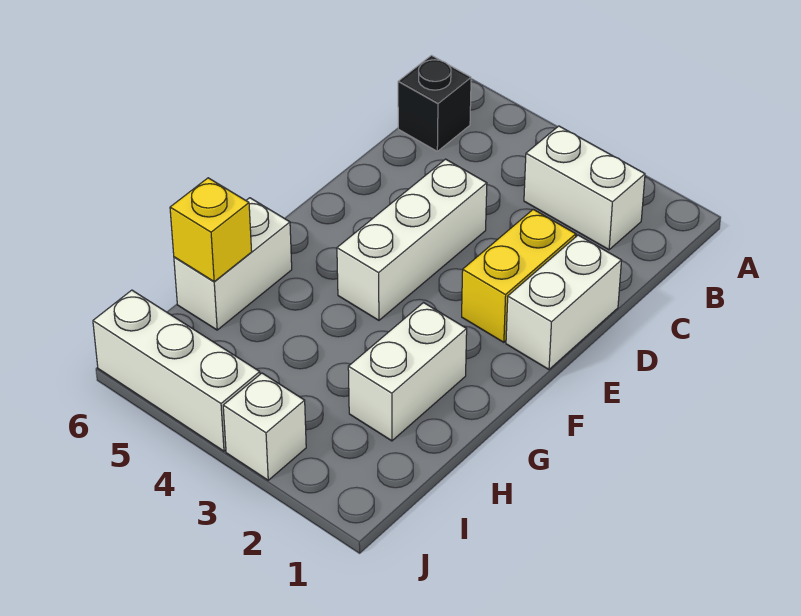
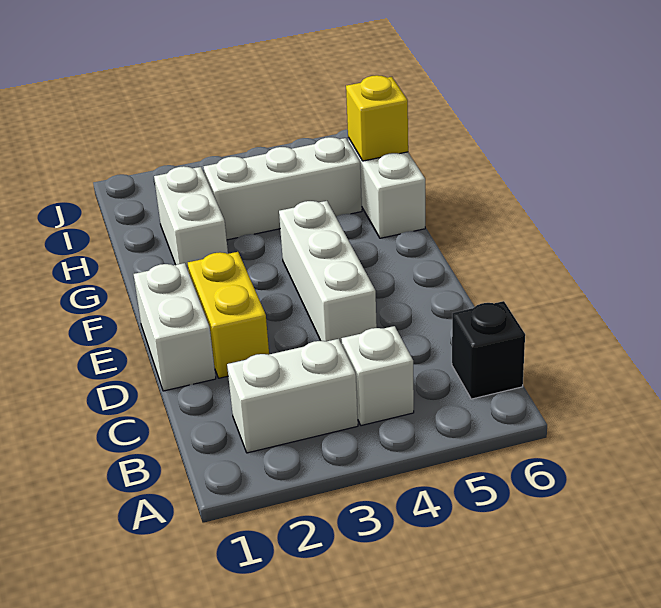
white brick J3 level 1 -> white brick B4 level 1
white brick J4:J6 level 1 -> white brick H3:H5 level 1

